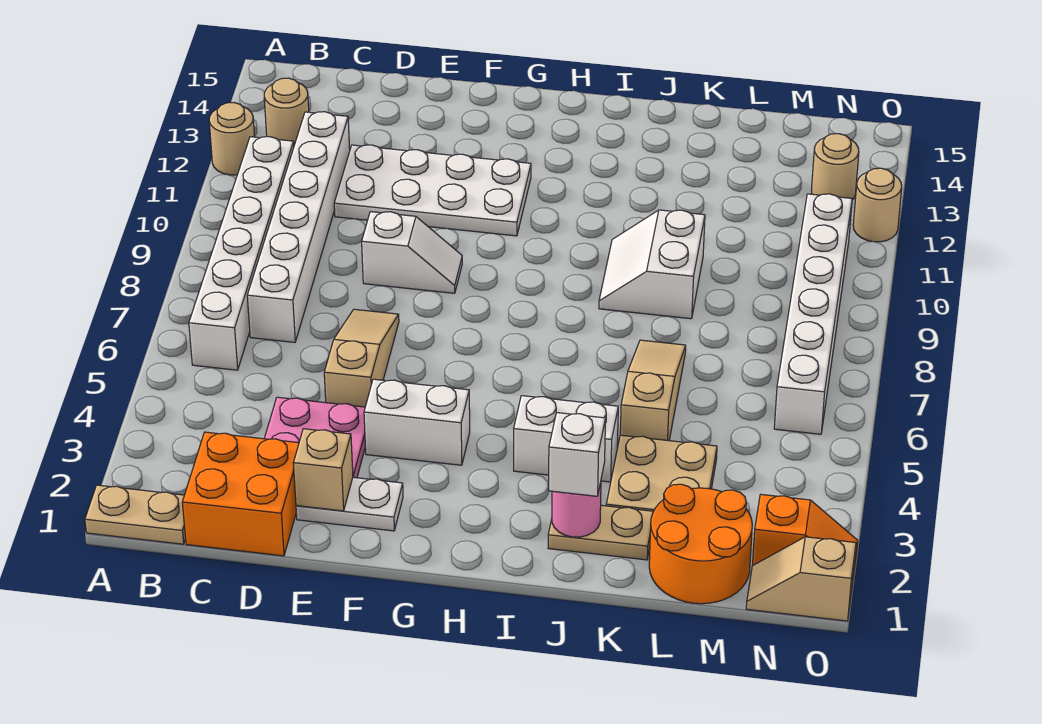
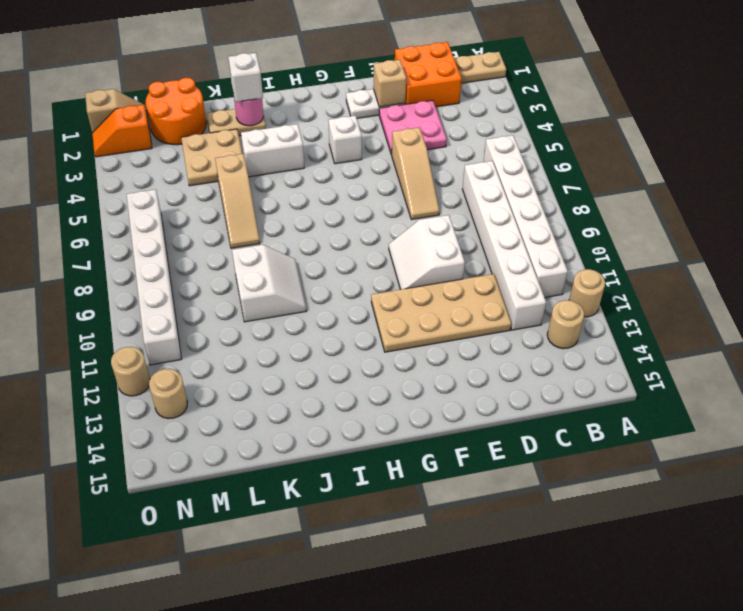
white plate D11:G12 level 1 -> tan plate D11:G12 level 1
white slope E9:F9 level 1 top E -> white slope E9:F10 level 1 top E
white brick F4:G4 level 1 -> white brick G4 level 1

